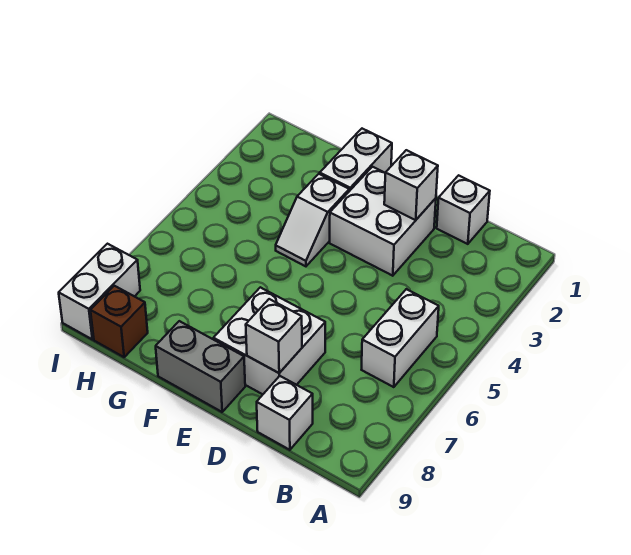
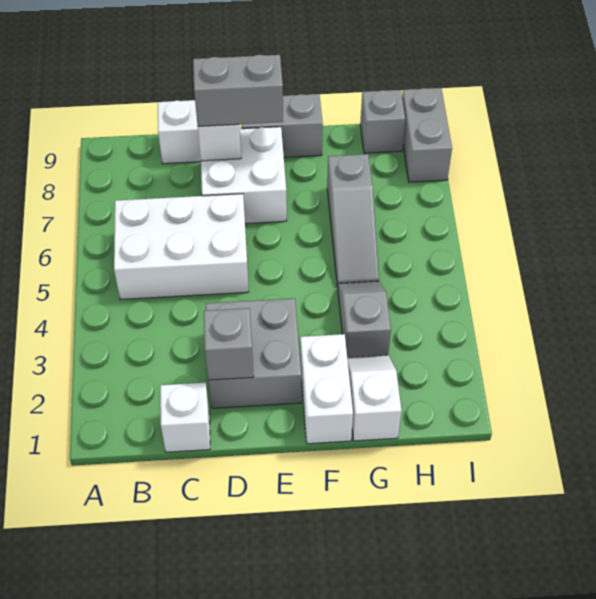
white brick B5:B6 level 1 -> white brick B5:D6 level 1
white brick D2:E3 level 1 -> grey brick D2:E3 level 1
white brick D2 level 2 -> grey brick D2 level 2
none -> grey brick D8:E8 level 3
white slope F3:F4 level 1 top 3 -> white slope G1:G2 level 1 top 1
none -> grey slope G3:G4 level 1 top 3
none -> grey slope G5:G7 level 1 top 7
brown brick H9 level 1 -> grey brick H9 level 1
white brick I8:I9 level 1 -> grey brick I8:I9 level 1

